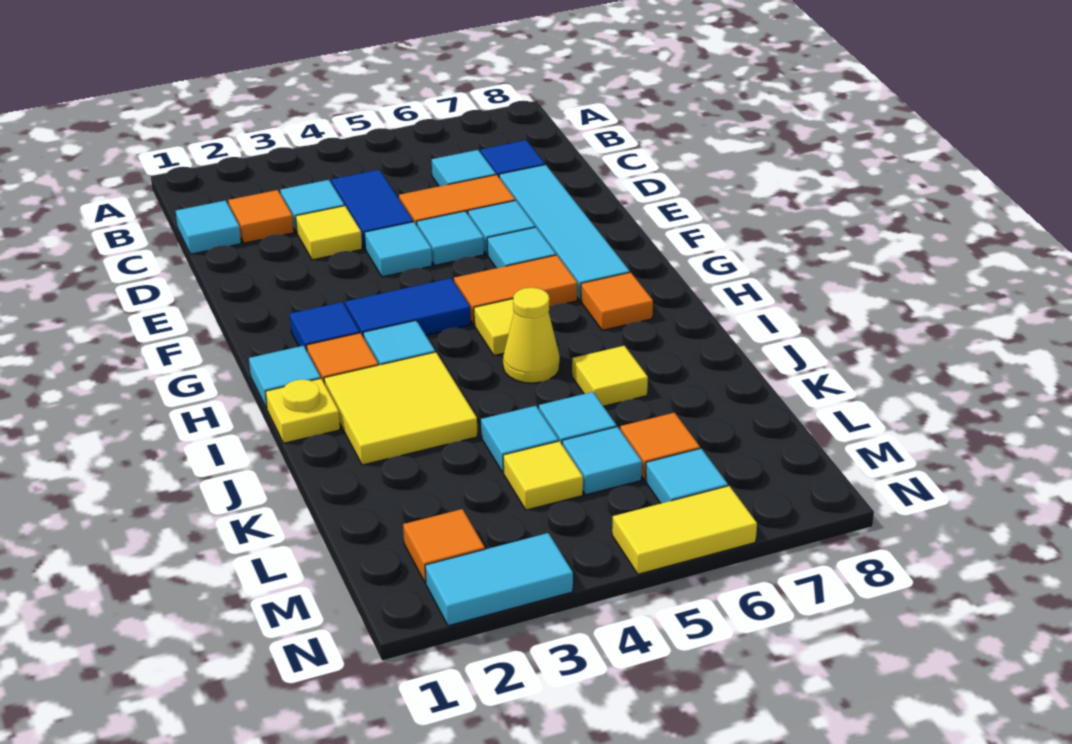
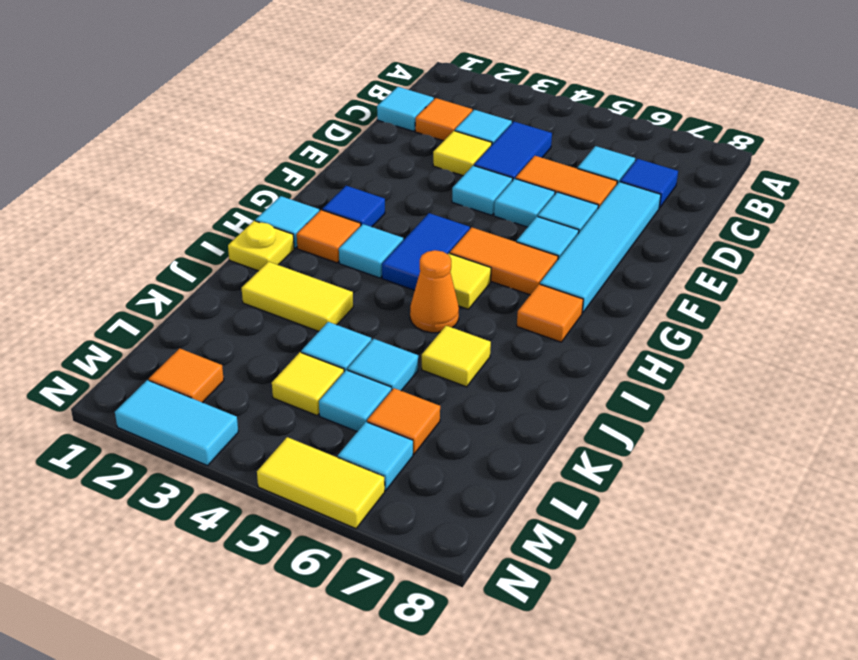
blue tile G3:G4 level 1 -> blue tile G4:H4 level 1
yellow tile I2:J3 level 1 -> yellow tile J2:J3 level 1
yellow cone I5 level 1 -> orange cone I5 level 1

